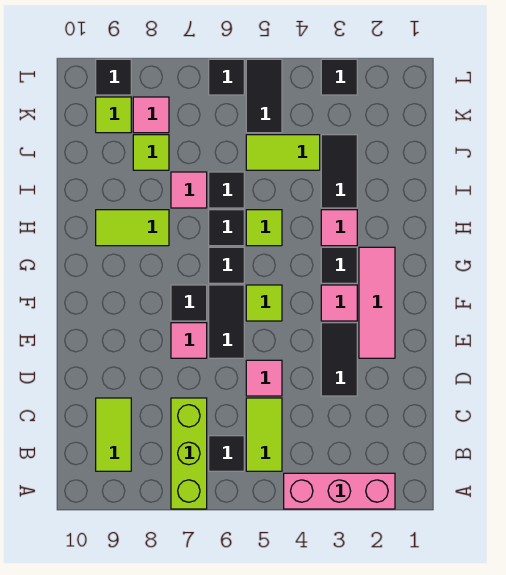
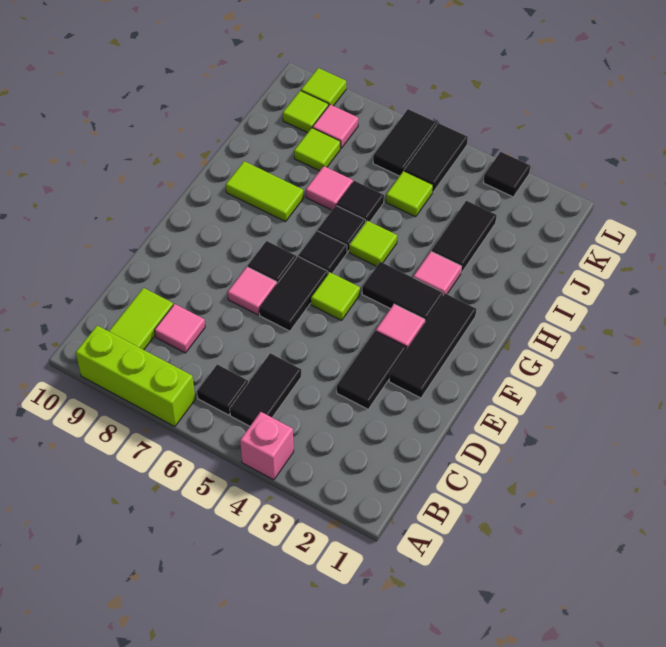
pink brick A2:A4 level 1 -> pink brick A4 level 1
lime brick A7:C7 level 1 -> lime brick A7:A9 level 1
lime tile B5:C5 level 1 -> black tile B5:C5 level 1
pink tile D5 level 1 -> pink tile C8 level 1
pink tile E2:G2 level 1 -> black tile E2:G2 level 1
black tile G3 level 1 -> black tile G3:G4 level 1
lime tile J4:J5 level 1 -> lime tile J5 level 1
black tile L6 level 1 -> black tile K6:L6 level 1
black tile L9 level 1 -> lime tile L9 level 1

